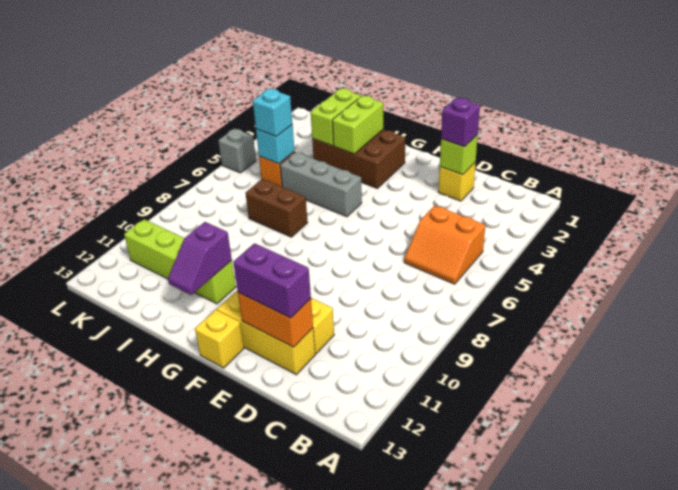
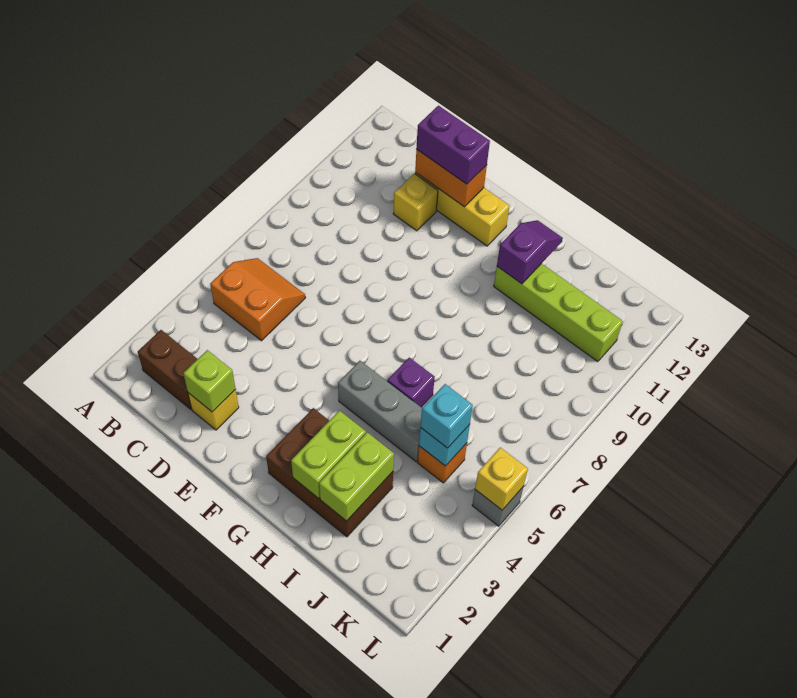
purple brick D2 level 3 -> purple brick H6 level 1
yellow brick F13 level 1 -> yellow brick L5 level 2
brown brick H7:I7 level 1 -> brown brick B2:C2 level 1

